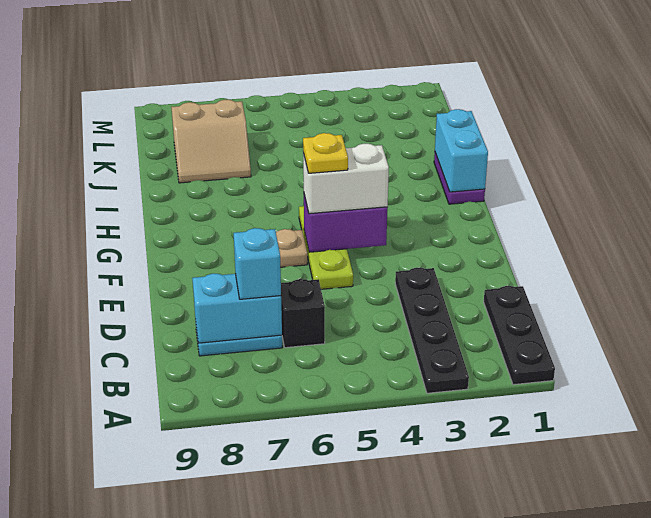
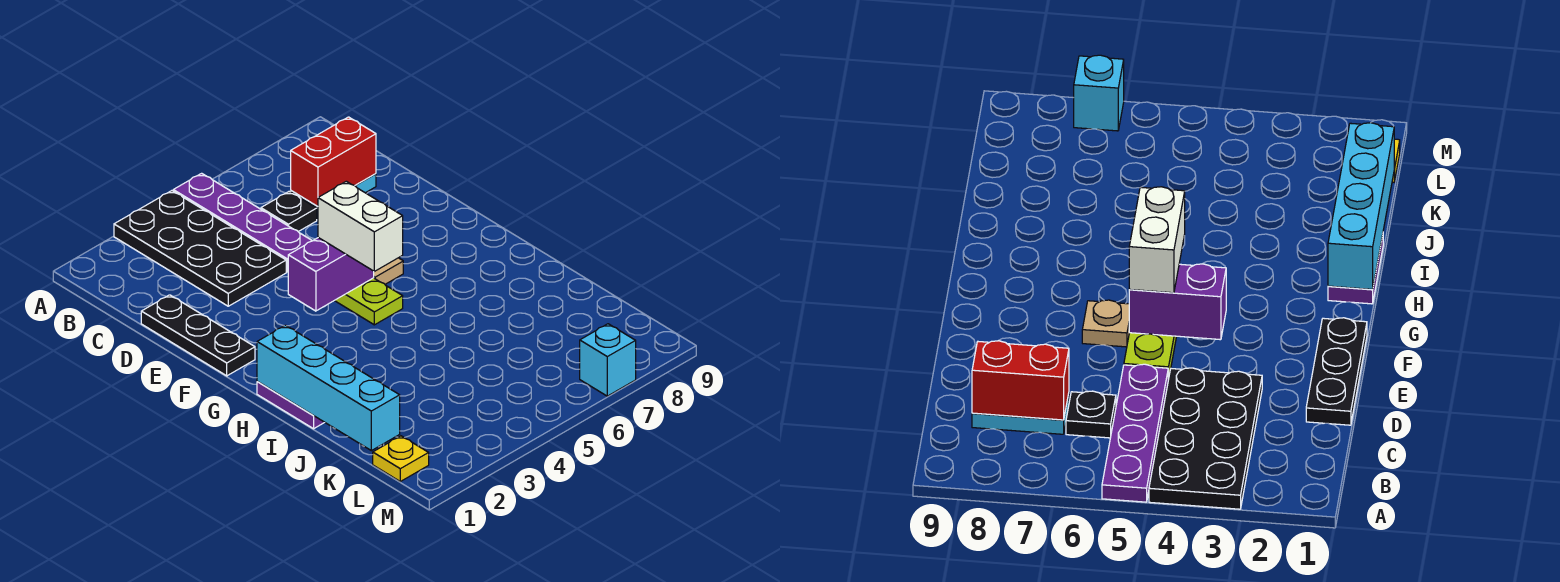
black plate A1:C1 level 1 -> black plate D1:F1 level 1
black plate A3:D3 level 1 -> black plate A3:D4 level 1
none -> purple plate A5:D5 level 1
black brick C6 level 1 -> black plate C6 level 1
cyan brick C7:C8 level 2 -> red brick C7:C8 level 2
cyan brick C7 level 3 -> cyan brick M7 level 1
white brick F4:F5 level 3 -> white brick F5:G5 level 3
yellow plate F5 level 4 -> yellow plate L1 level 1
cyan brick H1:I1 level 2 -> cyan brick H1:K1 level 2
tan slope J7:K8 level 1 top K -> none

